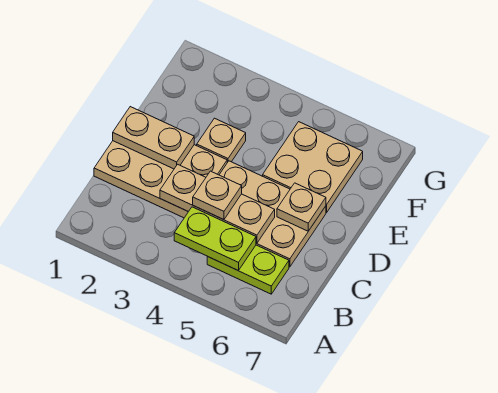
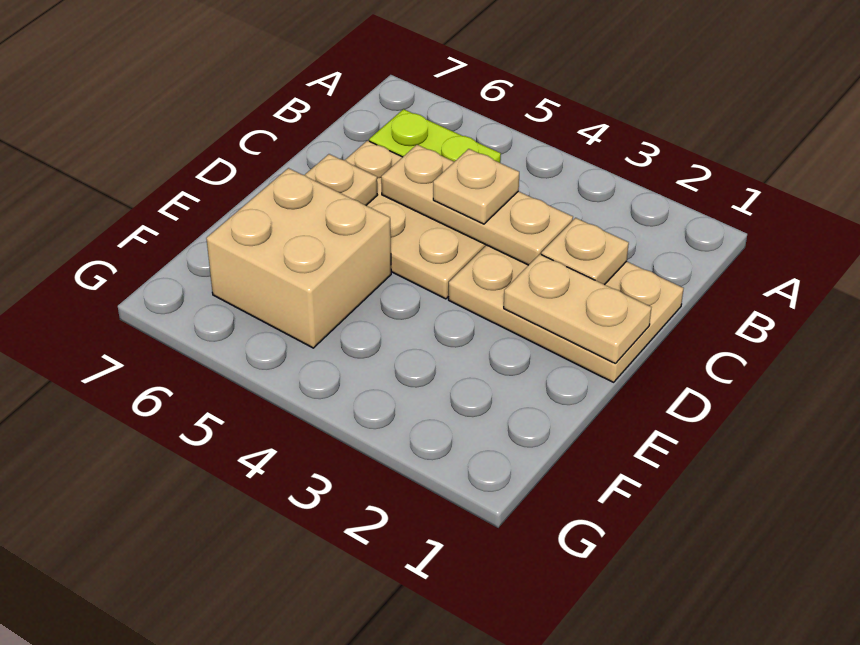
lime plate B4:B5 level 2 -> none
tan plate E3 level 1 -> tan plate C2 level 2
tan plate E5:F6 level 1 -> tan brick E5:F6 level 1

